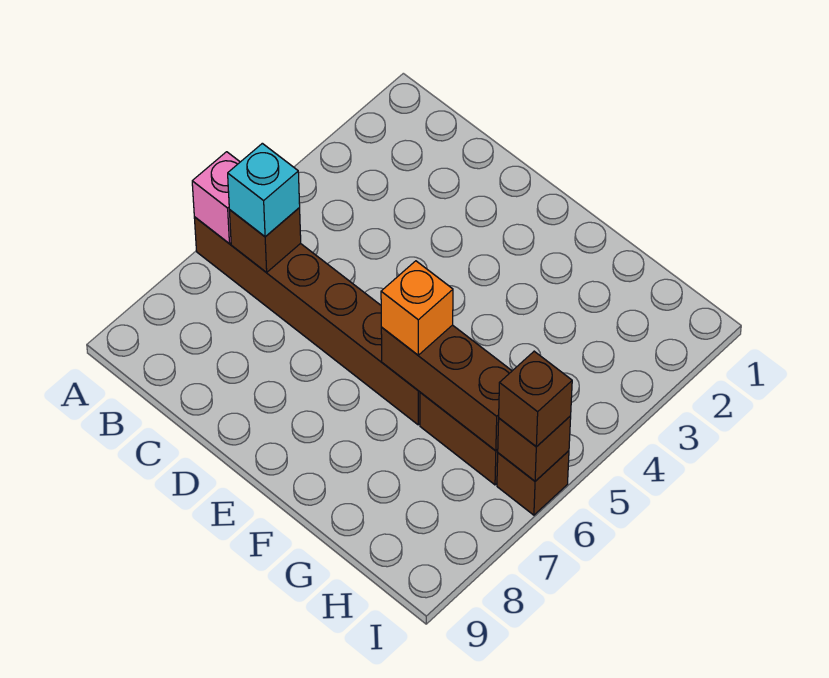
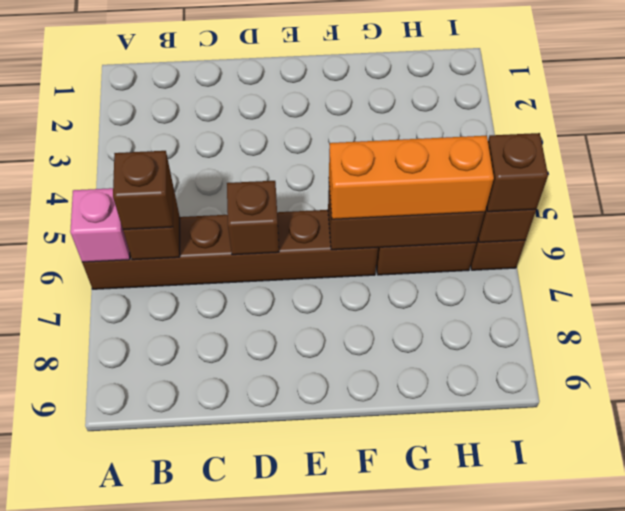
cyan brick B6 level 3 -> brown brick B6 level 3
none -> brown brick D6 level 2
orange brick F6 level 3 -> orange brick F6:H6 level 3

